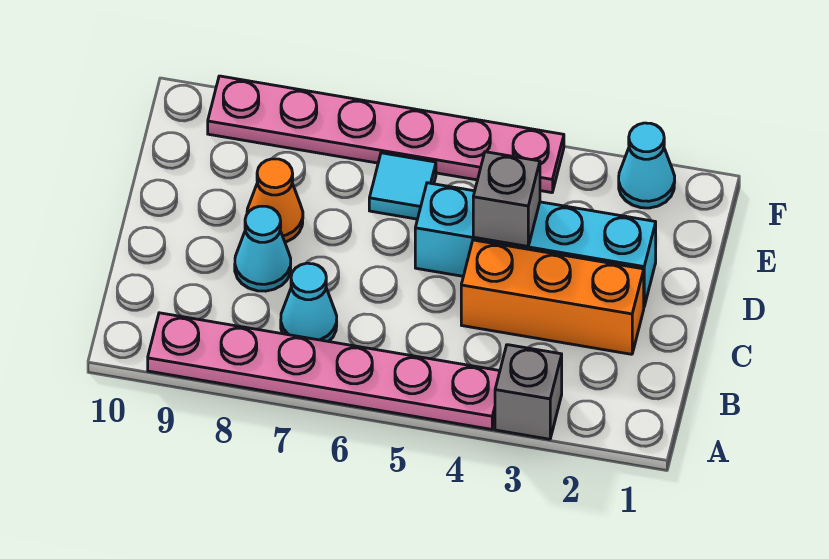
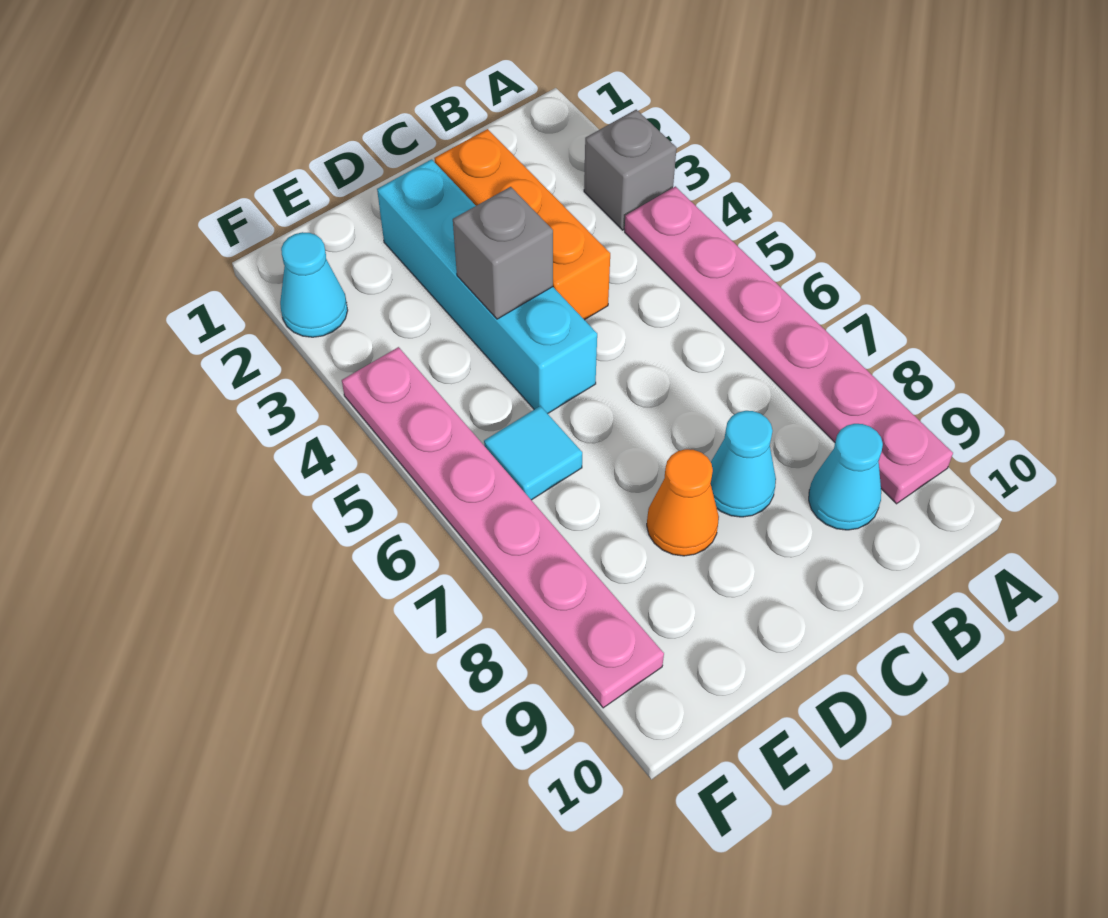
cyan cone B7 level 1 -> cyan cone B9 level 1

